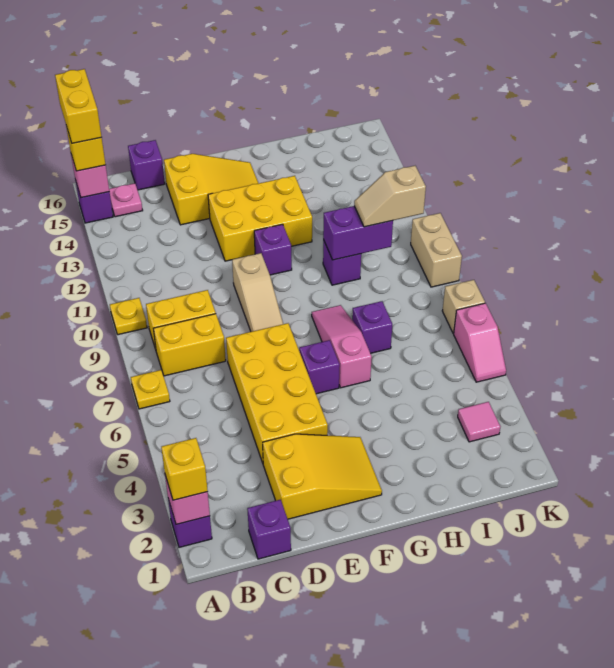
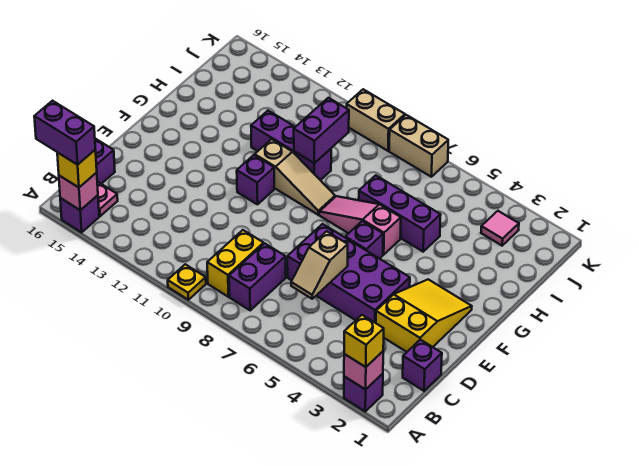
yellow plate A7 level 1 -> none
yellow brick A15:A16 level 4 -> purple brick A15:A16 level 4
yellow brick B8:C8 level 1 -> purple brick B8:C8 level 1
yellow brick D4:E7 level 1 -> purple brick D4:E7 level 1
yellow slope D14:F15 level 1 top D -> none
tan slope E8:E10 level 1 top 10 -> tan slope G9:G11 level 1 top 11
yellow brick E12:G13 level 1 -> none
purple brick H7 level 1 -> purple brick H5:H7 level 1
purple brick H10 level 1 -> purple brick H10:H12 level 1
tan slope I10:J10 level 3 top J -> tan slope C6:D6 level 2 top D
pink slope K5:K6 level 1 top 6 -> none
tan brick K7 level 1 -> tan brick K7:K8 level 1

